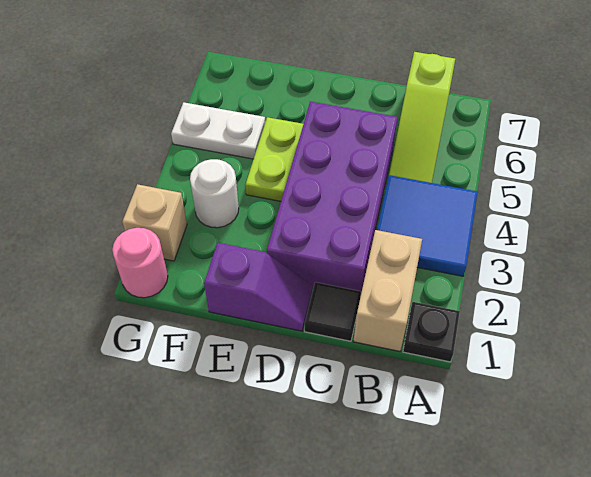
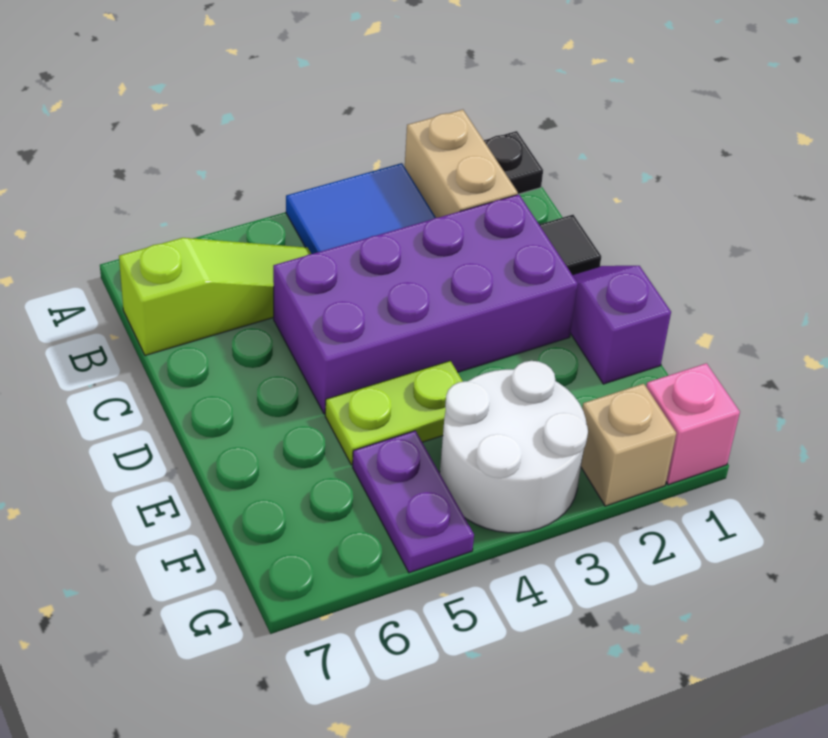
tan brick B1:B2 level 1 -> tan brick A2:B2 level 1
white round brick F3 level 1 -> white round brick F3:G4 level 1
white plate F5:G5 level 1 -> purple plate F5:G5 level 1
pink round brick G1 level 1 -> pink brick G1 level 1

